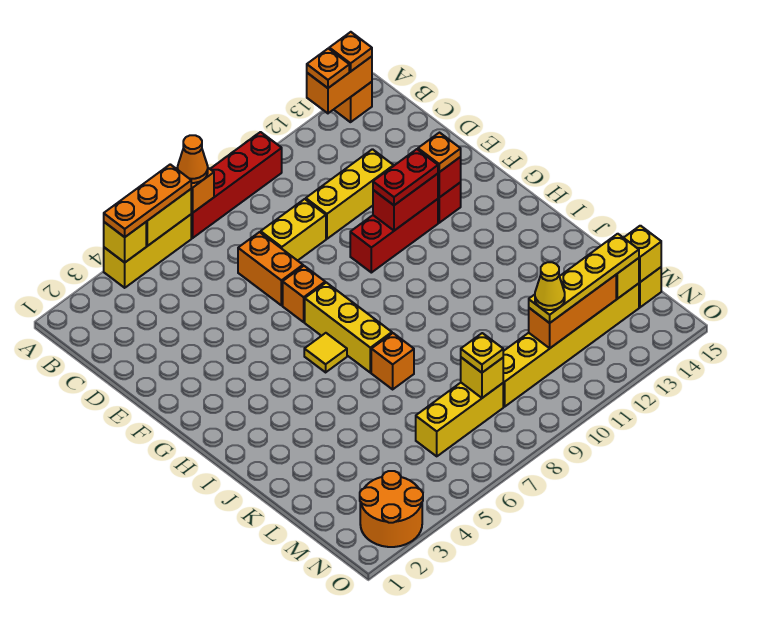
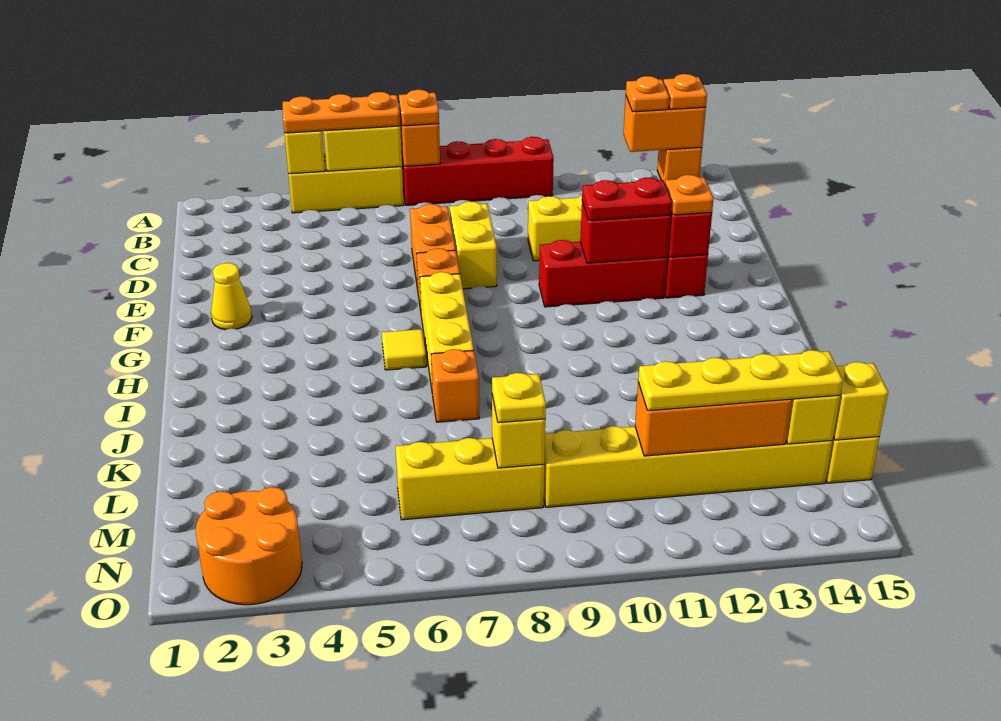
orange cone A7 level 3 -> orange plate A7 level 3
yellow brick D8:D9 level 1 -> yellow brick D8:E8 level 1
yellow cone M11 level 4 -> yellow cone F2 level 1

